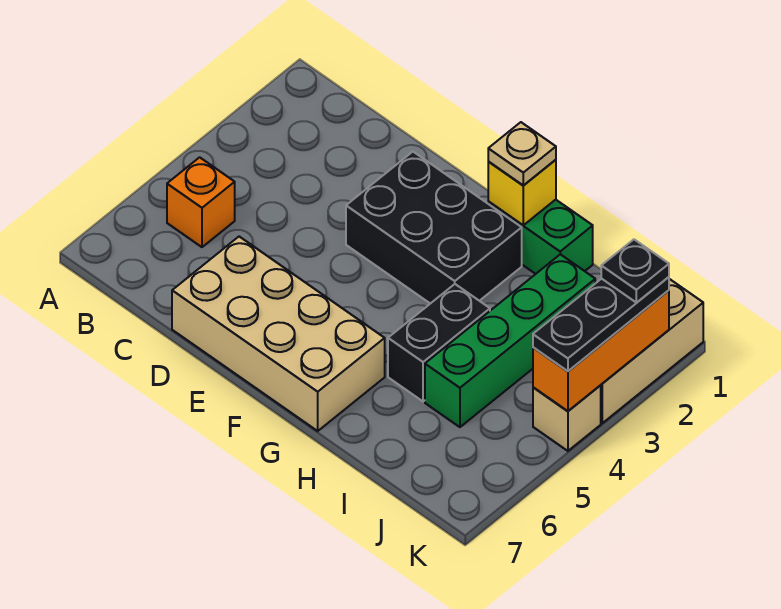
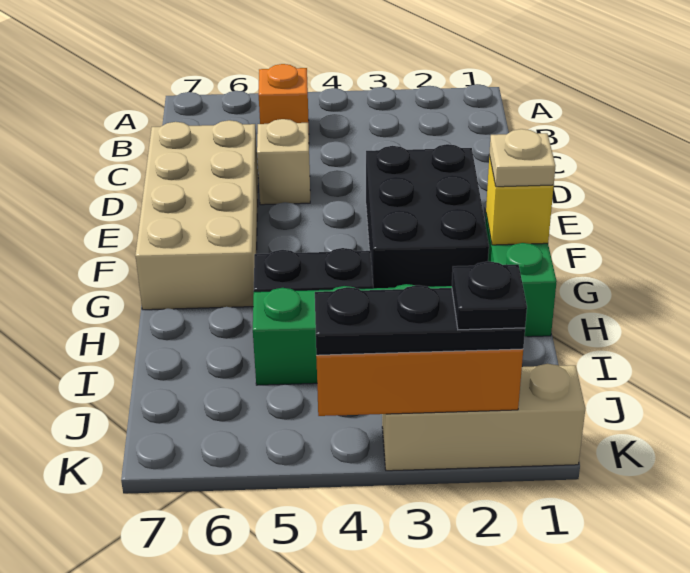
tan brick K4 level 1 -> tan brick D5 level 1

